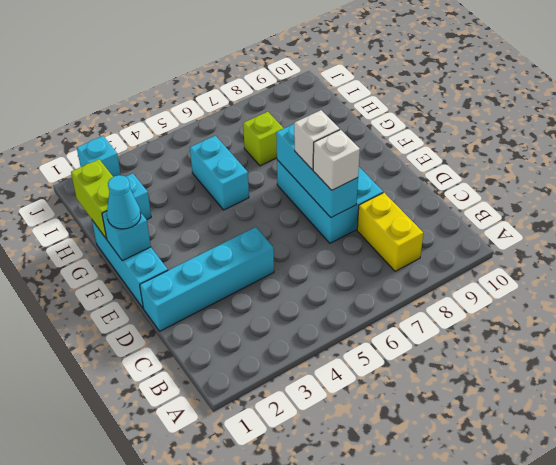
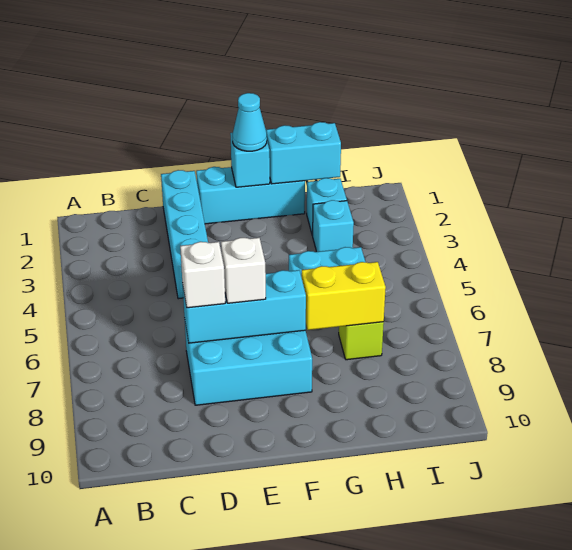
yellow brick B8:C8 level 1 -> yellow brick G7:H7 level 2
lime brick G1:H1 level 2 -> cyan brick G1:H1 level 2
cyan brick J2 level 1 -> cyan brick H3 level 1

